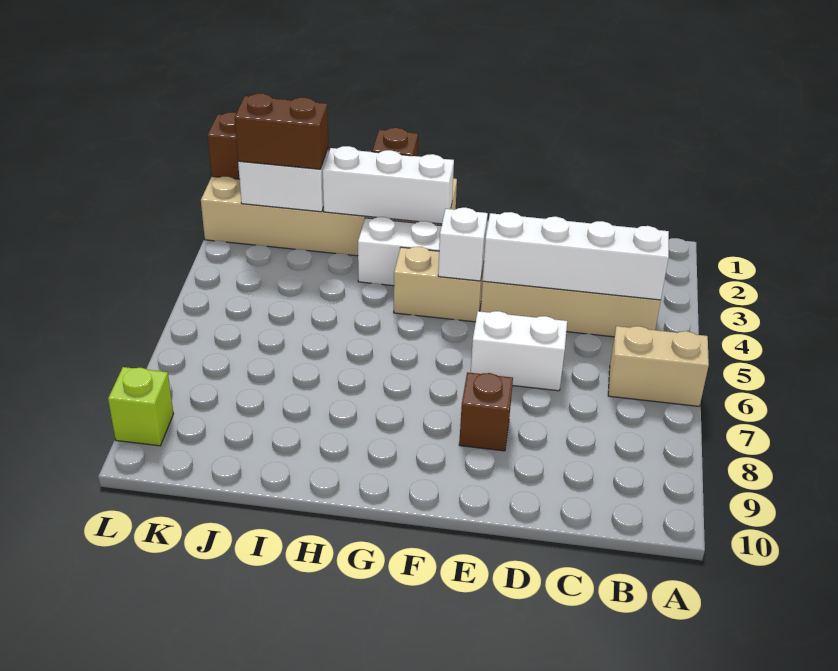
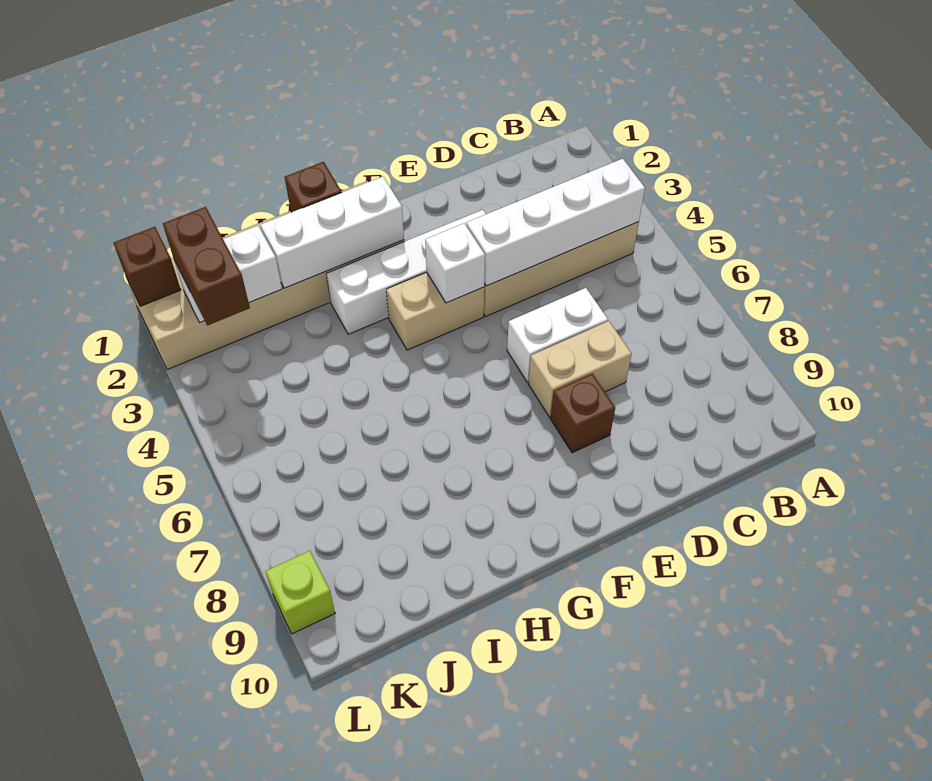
tan brick A6:B6 level 1 -> tan brick D7:E7 level 1
brown brick J2:K2 level 3 -> brown brick K2:K3 level 3

